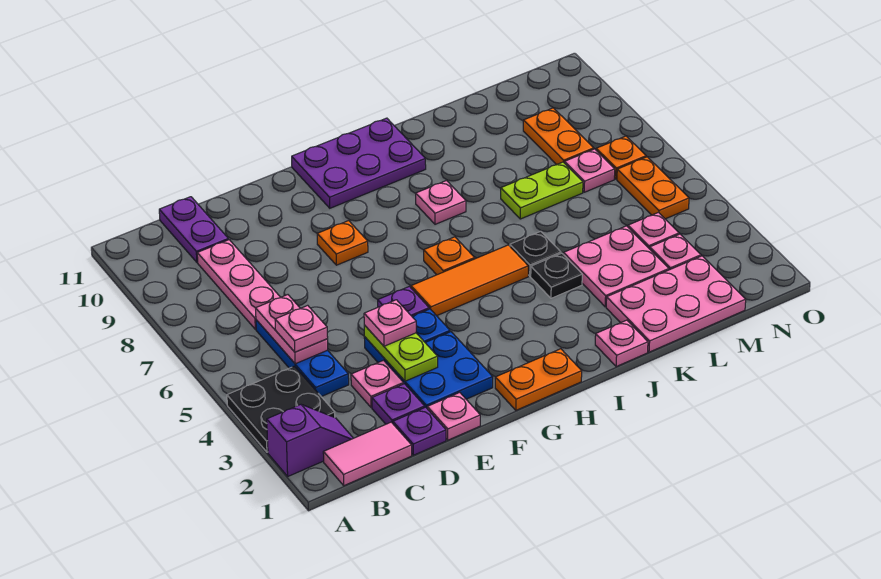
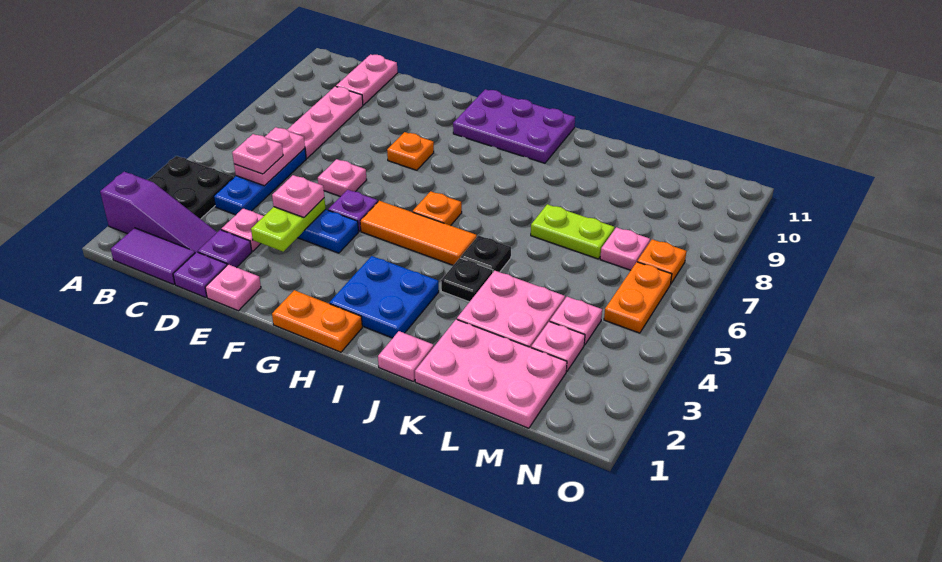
purple slope A2:B2 level 1 top A -> purple slope A2:C2 level 1 top A
pink tile B1:C1 level 1 -> purple tile B1:C1 level 1
purple plate C10:C11 level 1 -> pink plate C10:C11 level 1
blue plate E2:F3 level 1 -> blue plate H2:I3 level 1
pink plate I8 level 1 -> pink plate E6 level 1
orange plate M8:M9 level 1 -> none

